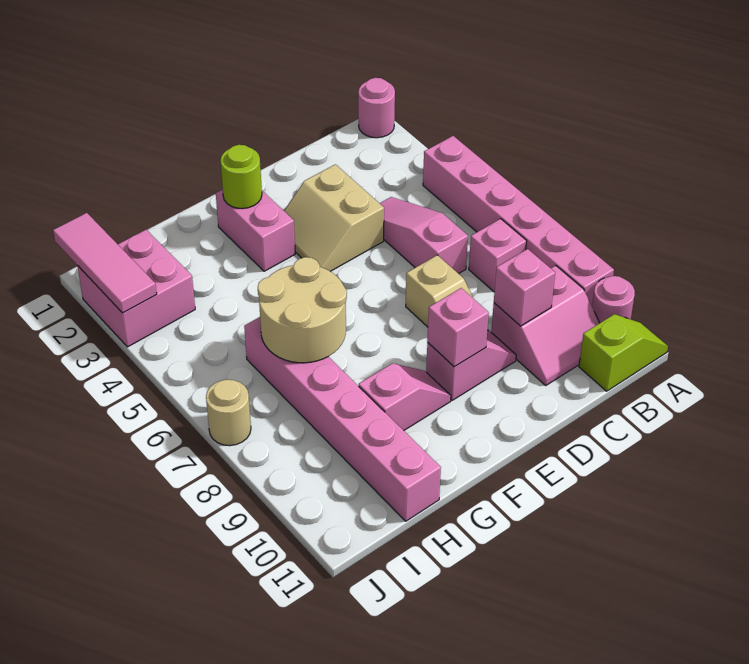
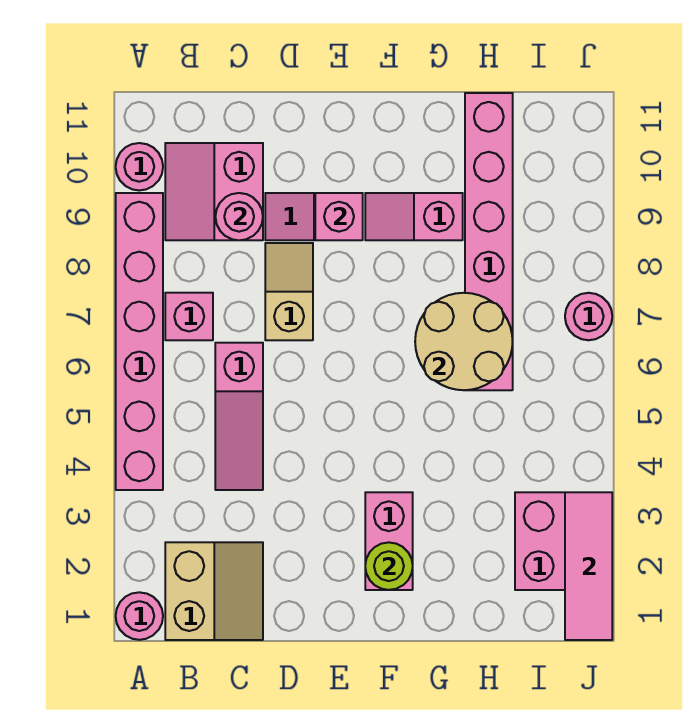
lime slope A11:B11 level 1 top B -> none
pink slope B9:C10 level 1 top 9 -> pink slope B9:C10 level 1 top C
pink brick C9 level 2 -> pink round brick C9 level 2
tan slope D3:E4 level 1 top D -> tan slope B1:C2 level 1 top B
tan round brick J7 level 1 -> pink round brick J7 level 1

